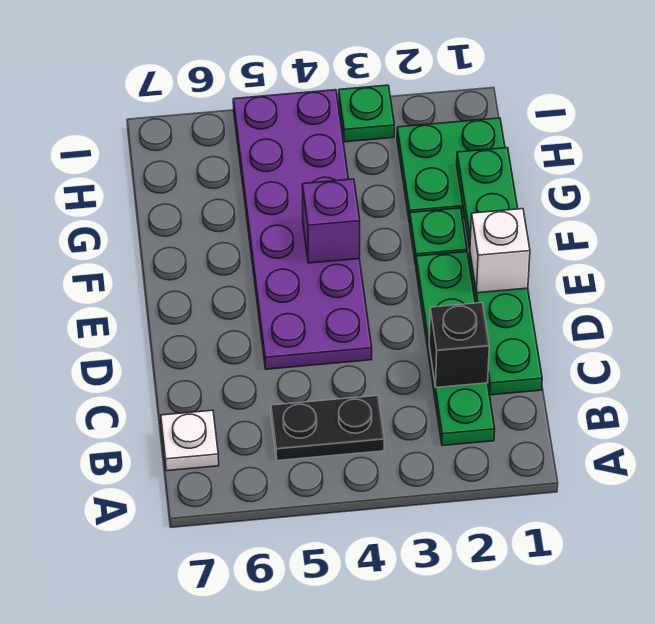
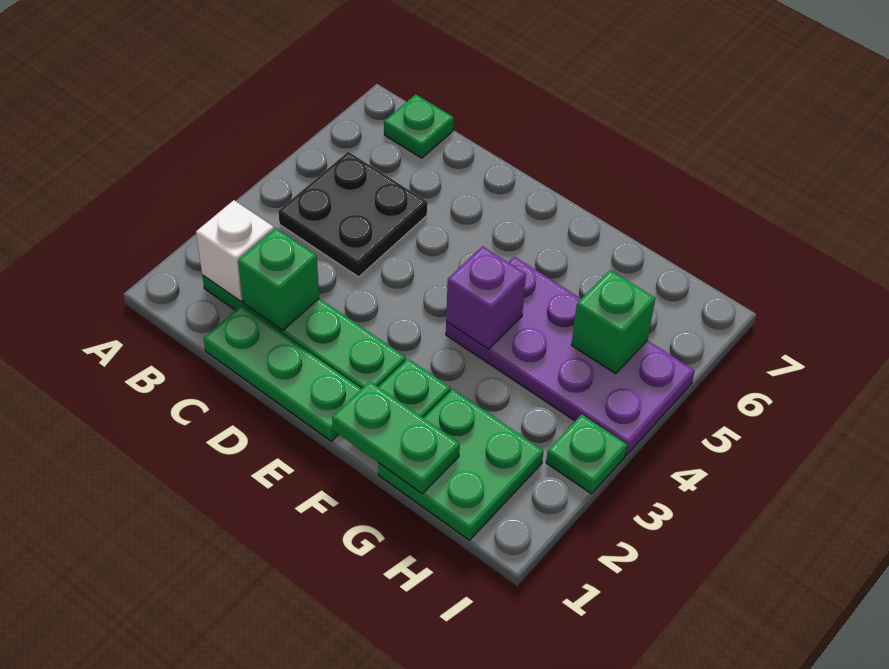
black plate B4:B5 level 1 -> black plate B4:C5 level 1
white plate B7 level 1 -> green plate B7 level 1
black brick C2 level 2 -> green brick C2 level 2
purple plate D4:I5 level 1 -> purple plate F4:I5 level 1
white brick E1 level 2 -> white brick B2 level 2
none -> green brick H5 level 2

